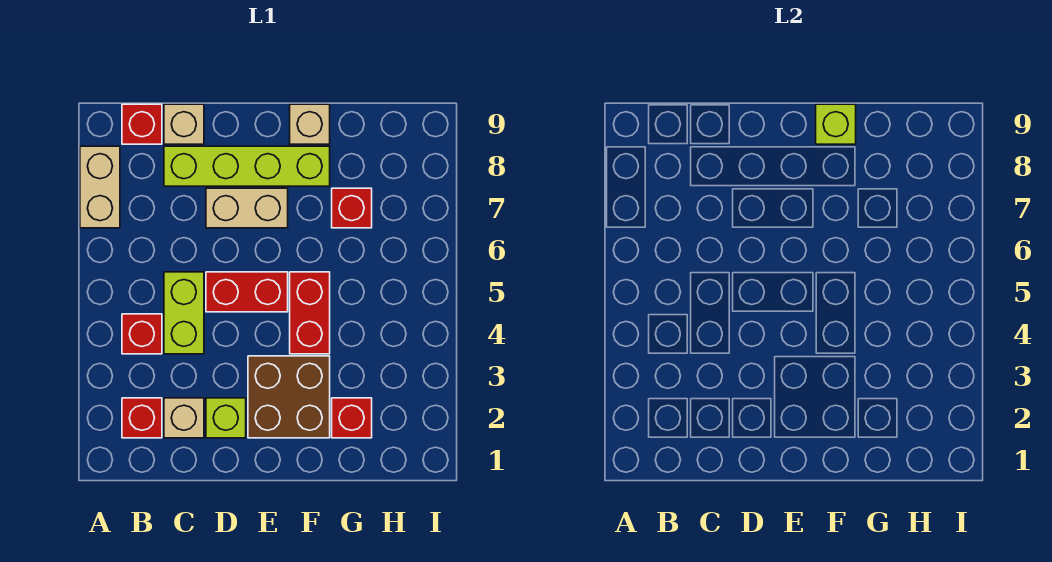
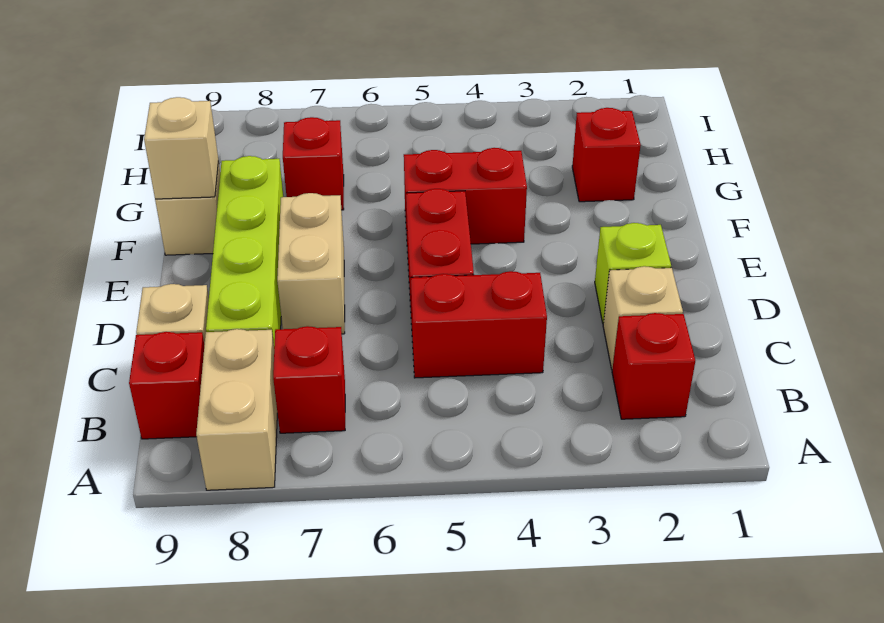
tan brick A7:A8 level 1 -> tan brick A8:B8 level 1
red brick B4 level 1 -> red brick B7 level 1
lime brick C4:C5 level 1 -> red brick C4:C5 level 1
brown brick E2:F3 level 1 -> none
lime brick F9 level 2 -> tan brick F9 level 2

